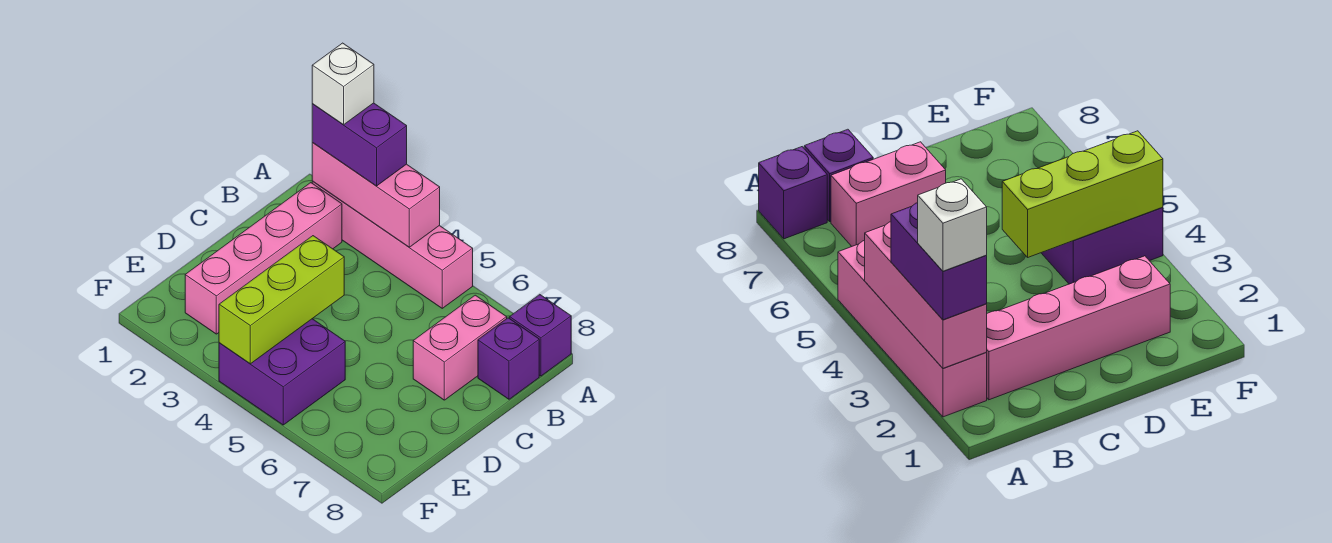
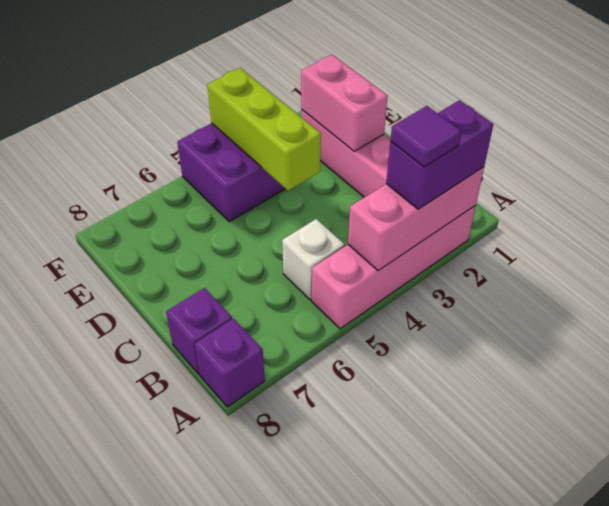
white brick A2 level 4 -> white brick B5 level 1
none -> purple tile A3 level 4
pink brick B7:C7 level 1 -> pink brick D2:E2 level 2

